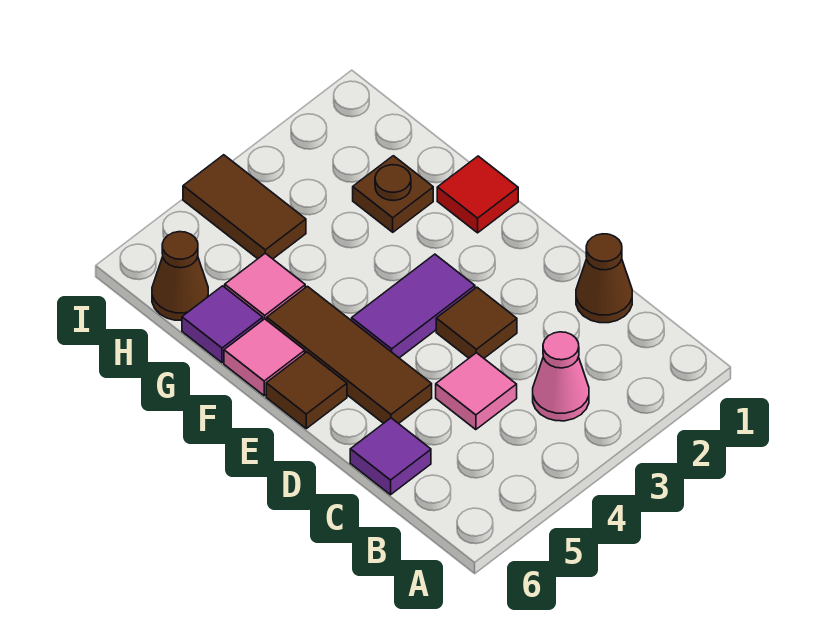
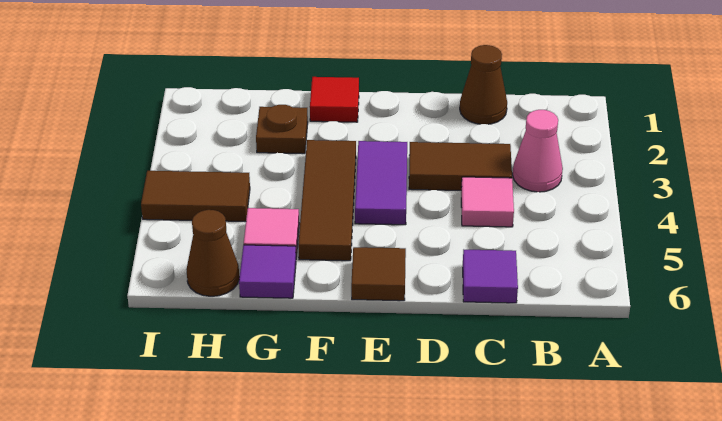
brown tile D3 level 1 -> brown tile C3:D3 level 1
brown tile D5:F5 level 1 -> brown tile F3:F5 level 1
pink tile F6 level 1 -> none

